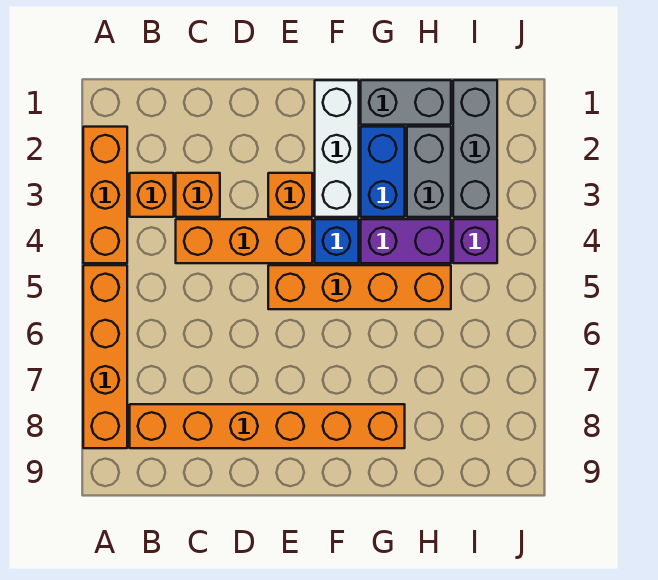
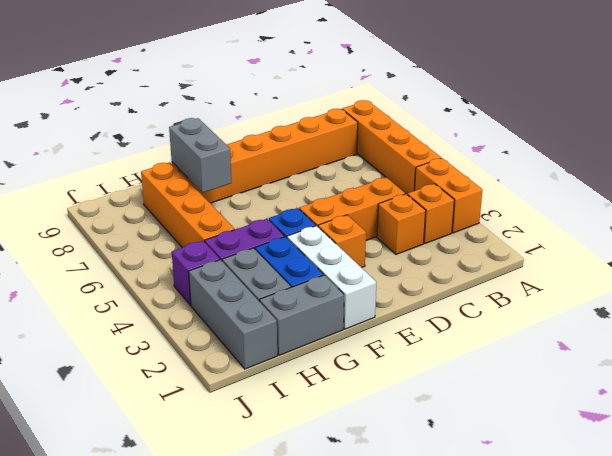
orange brick A2:A4 level 1 -> orange brick A3:A4 level 1
orange brick E5:H5 level 1 -> orange brick H5:H8 level 1
none -> grey brick G7:G8 level 2

